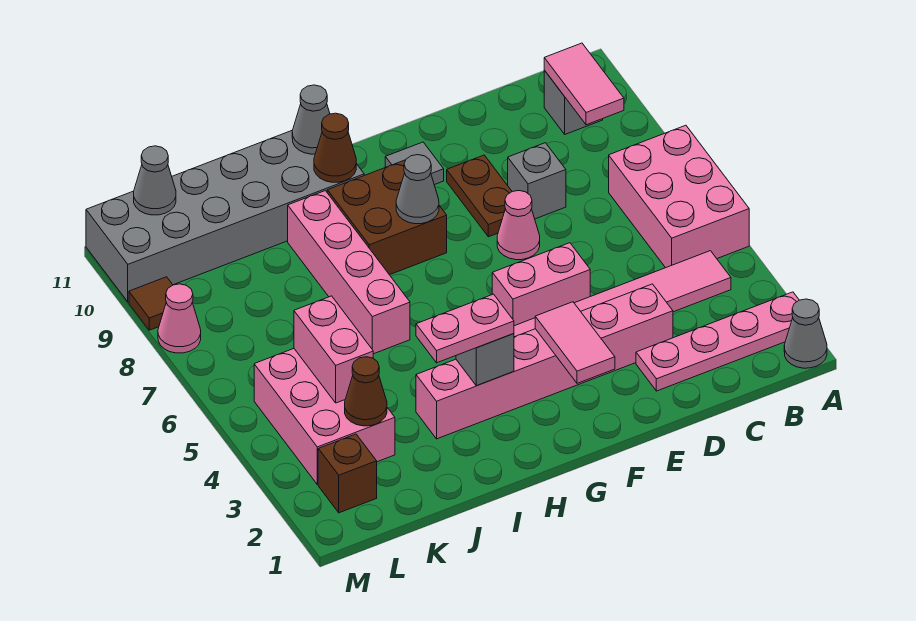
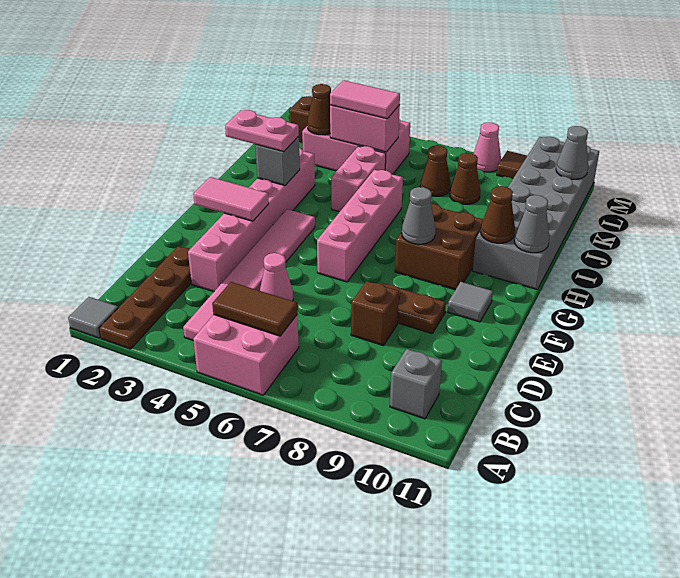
grey cone A1 level 1 -> grey tile A1 level 1
pink plate A2:D2 level 1 -> brown plate A2:D2 level 1
pink brick A5:B7 level 1 -> pink brick A5:B6 level 1
none -> brown tile B5:B6 level 2
pink tile B9:B10 level 2 -> pink tile K4:K5 level 3
grey brick D8 level 1 -> brown brick D8 level 1
pink brick E5:F5 level 1 -> pink brick I5:J5 level 1
pink cone E7 level 1 -> pink cone D5 level 1
pink plate H3:I3 level 3 -> pink plate H2:H3 level 3
pink brick I6:I9 level 1 -> pink brick F6:I6 level 1
none -> brown cone K7 level 1
none -> brown cone K8 level 1

